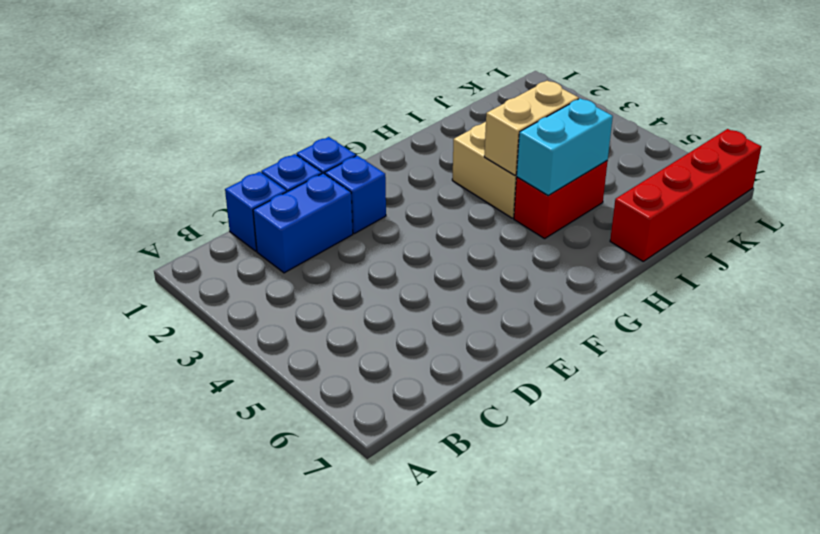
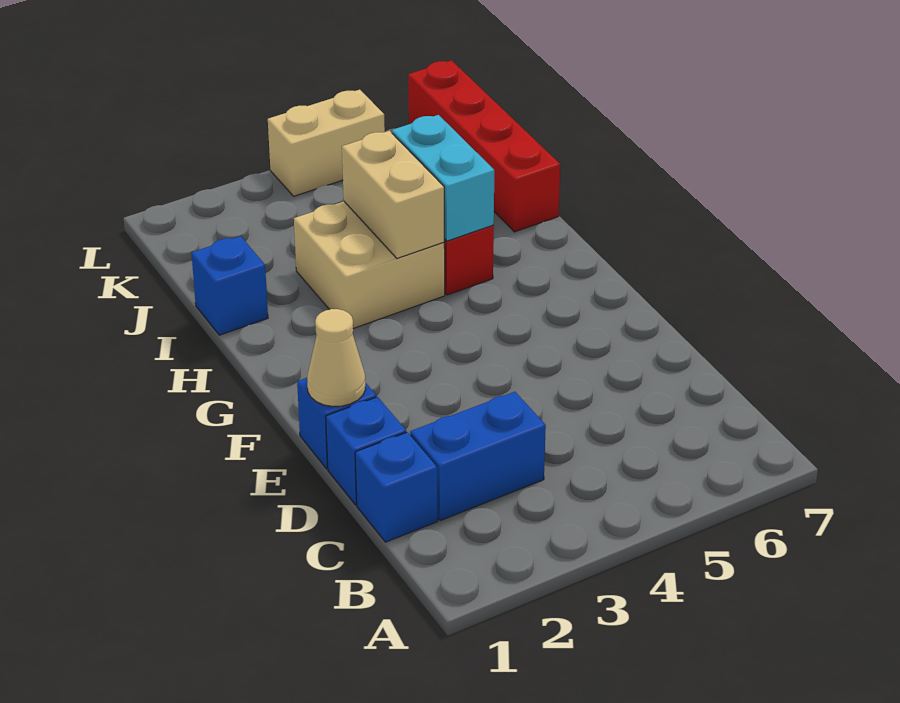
blue brick C2:D2 level 1 -> blue brick C2:C3 level 1
none -> tan cone E1 level 2
blue brick E2 level 1 -> blue brick I1 level 1
none -> tan brick L4:L5 level 1

